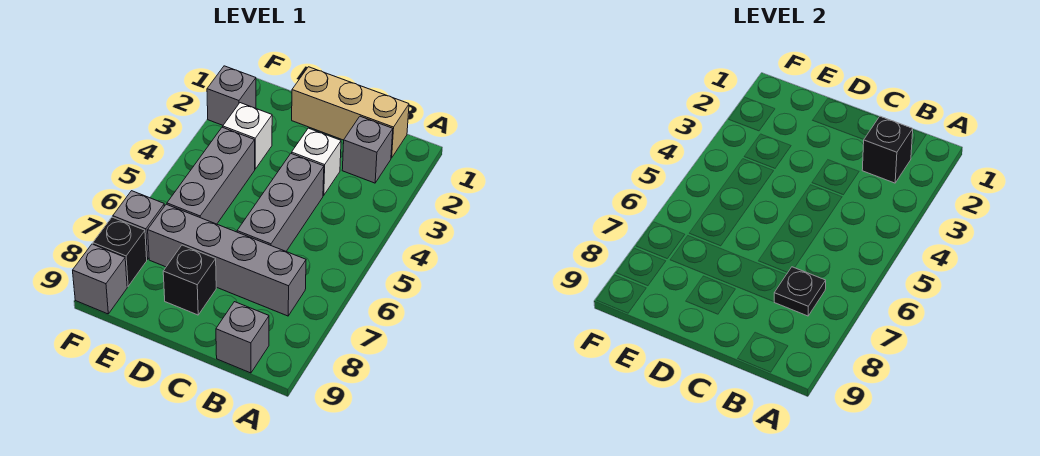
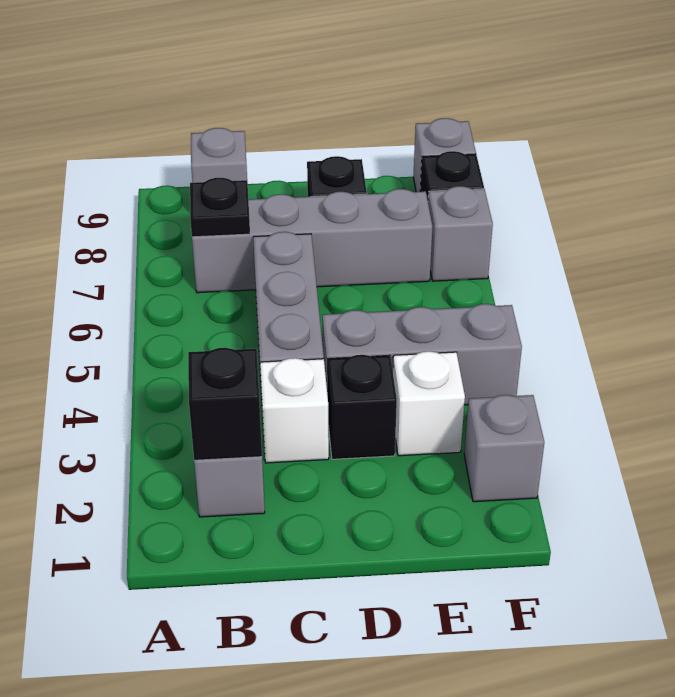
tan brick B1:D1 level 1 -> none
none -> black brick D3 level 1
grey brick E4:E6 level 1 -> grey brick D4:F4 level 1

